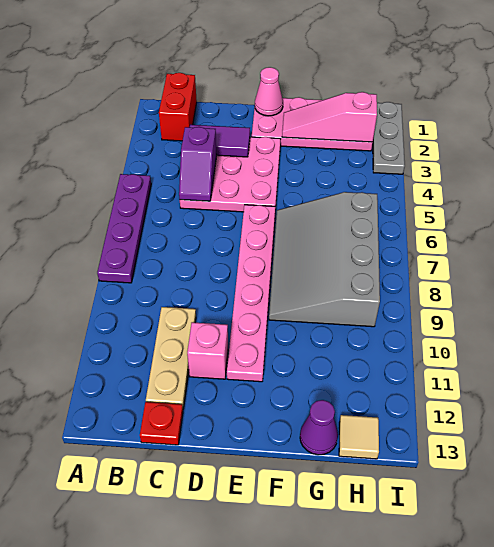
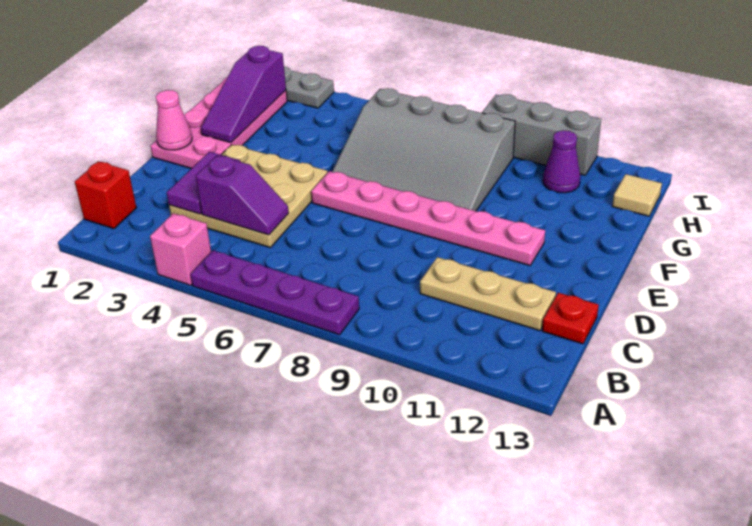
red brick B1:B2 level 1 -> red brick B1 level 1
pink plate C3:E5 level 1 -> tan plate C3:E5 level 1
pink brick D11 level 1 -> pink brick A4 level 1
pink slope F2:H2 level 2 top H -> purple slope F2:H2 level 2 top H
purple cone G13 level 1 -> purple cone H11 level 1
none -> grey brick I9:I11 level 1

